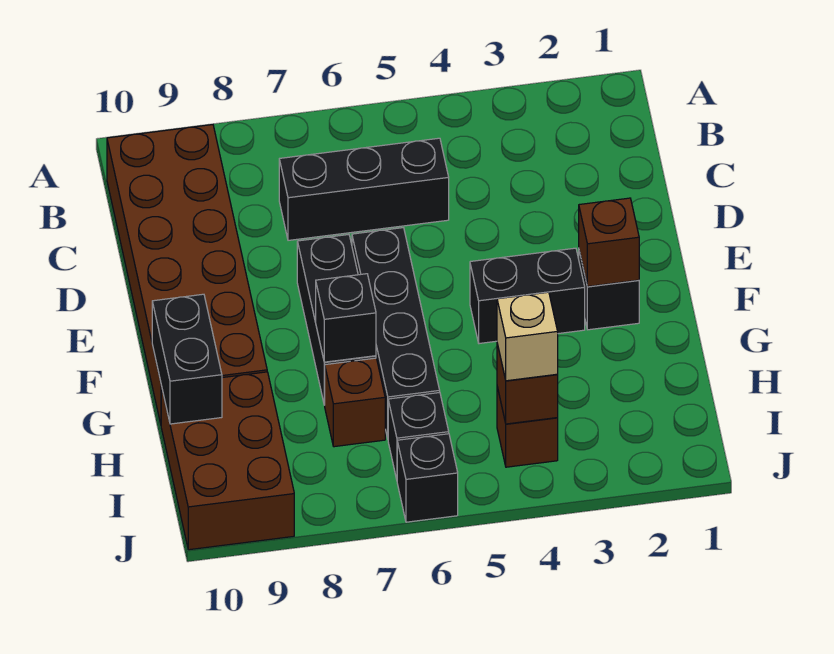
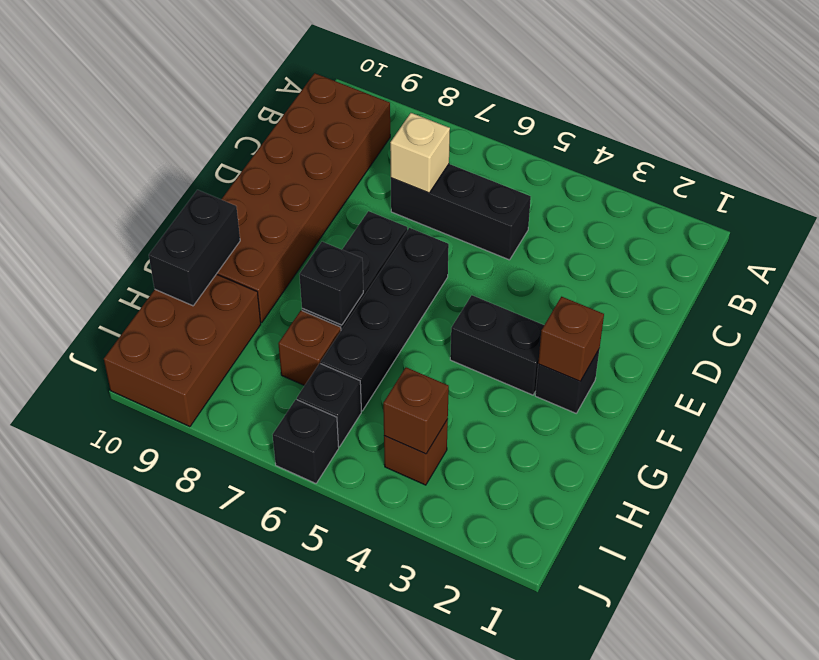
tan brick I4 level 3 -> tan brick C7 level 2

